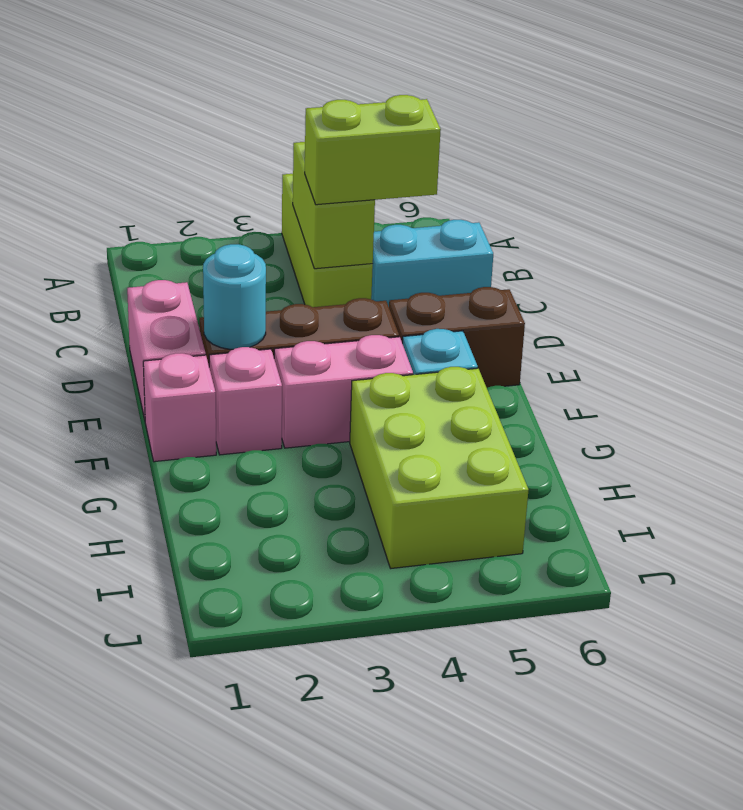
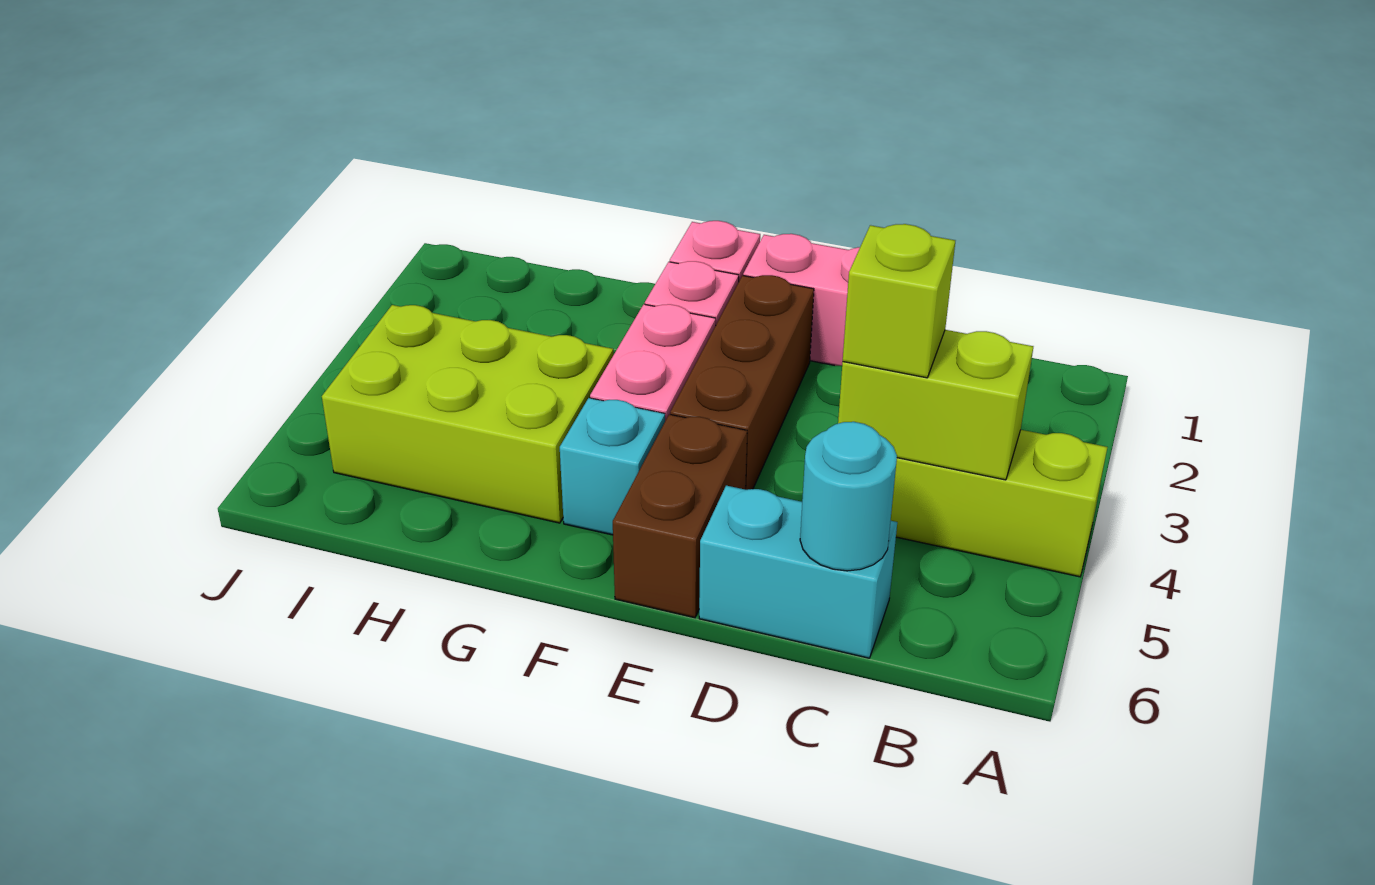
lime brick C4:C5 level 3 -> lime brick C4 level 3
cyan brick C5:C6 level 1 -> cyan brick C6:D6 level 1
cyan round brick E2 level 2 -> cyan round brick C6 level 2

